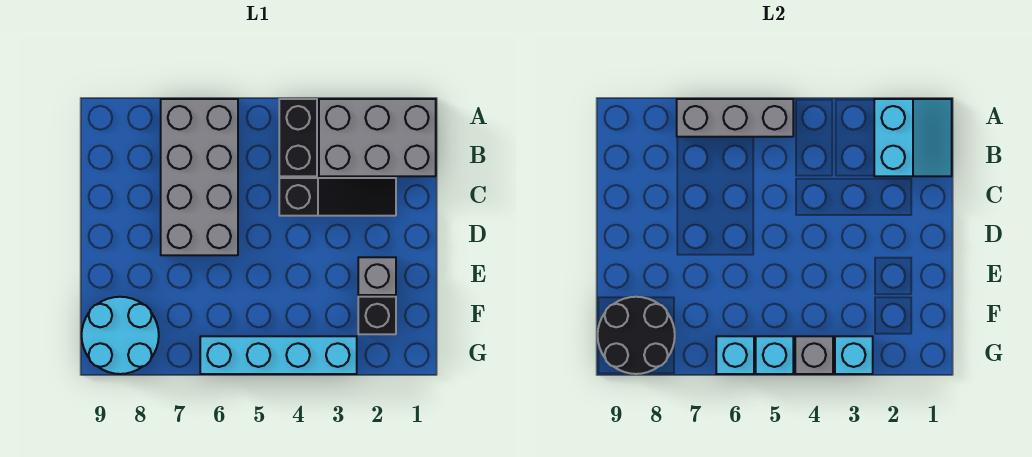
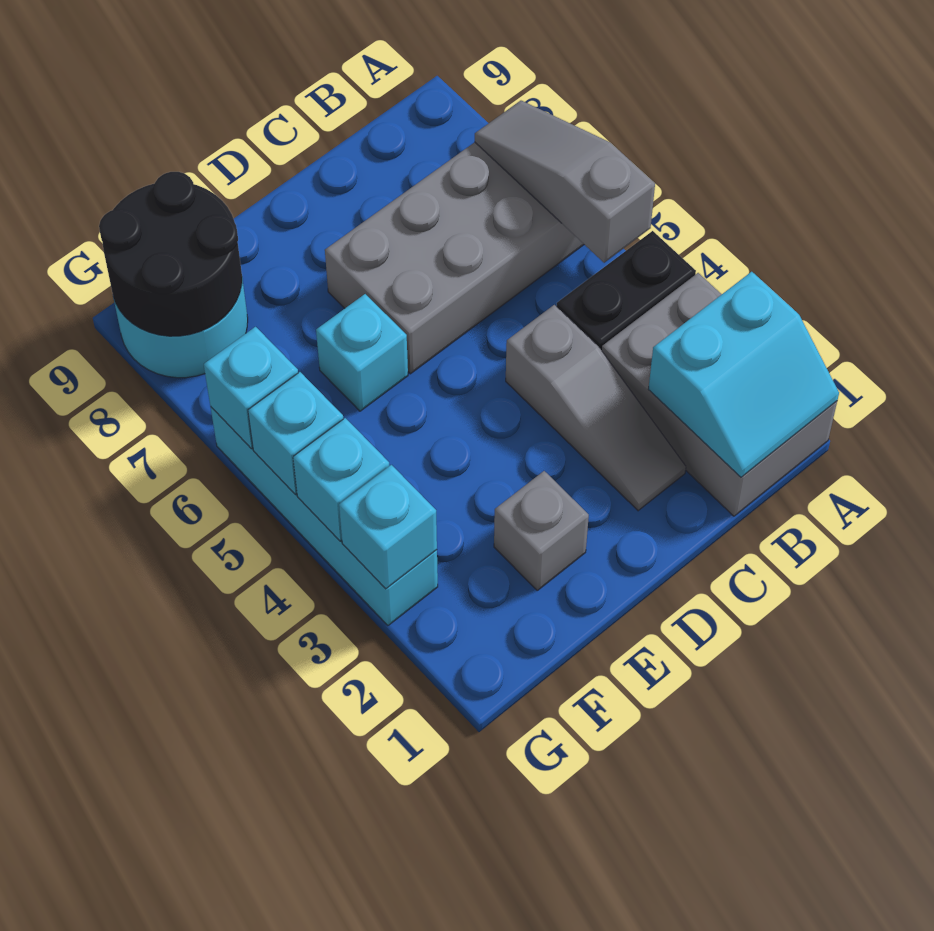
grey brick A5:A7 level 2 -> grey slope A5:A7 level 2 top 5
black slope C2:C4 level 1 top 4 -> grey slope C2:C4 level 1 top 4
none -> cyan brick E6 level 1
black brick F2 level 1 -> none
grey brick G4 level 2 -> cyan brick G4 level 2

